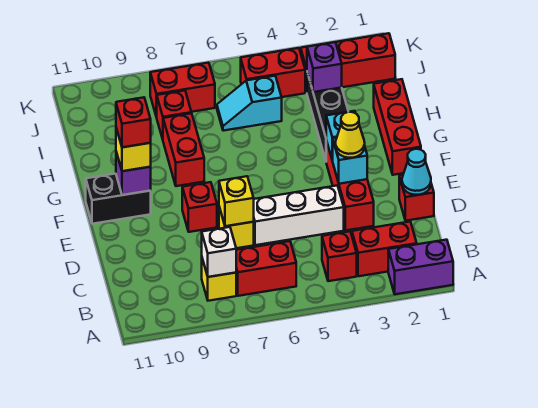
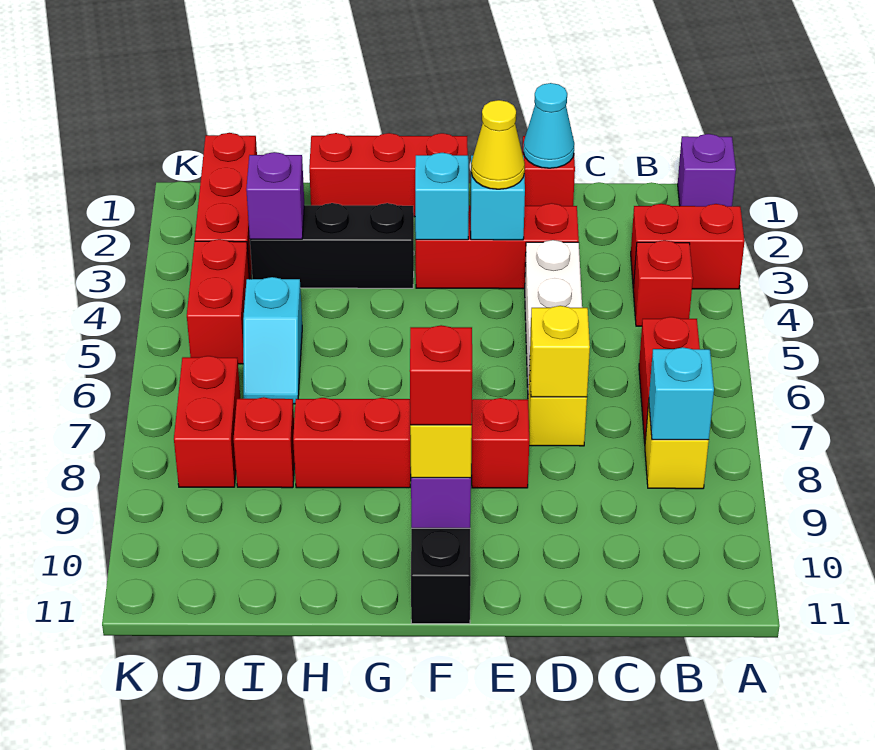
purple brick A1:A2 level 1 -> purple brick A1 level 1
red brick B2:B3 level 1 -> red brick A3:B3 level 1
white brick B8 level 2 -> cyan brick B8 level 2

